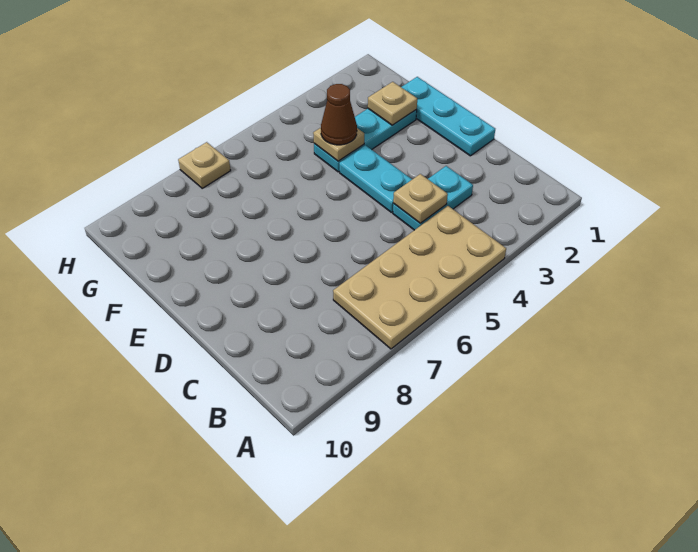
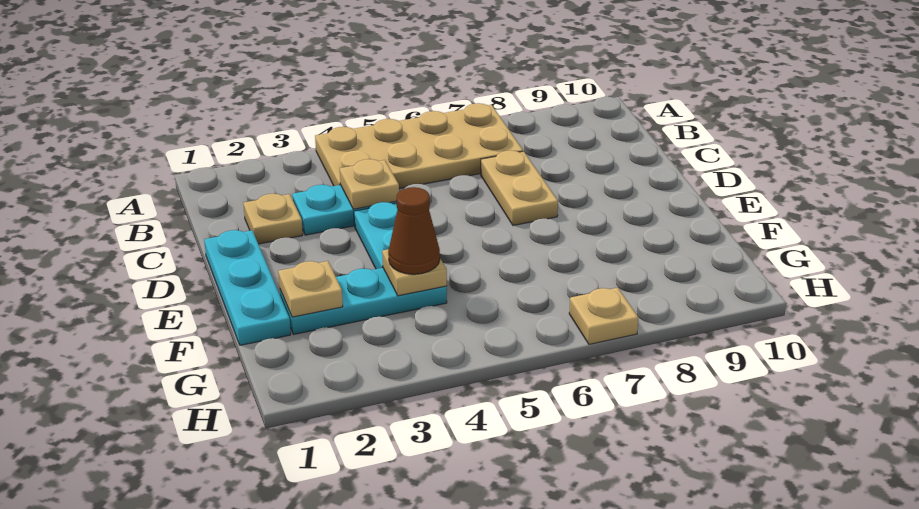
none -> tan plate C2 level 1
none -> tan plate C7:D7 level 1

